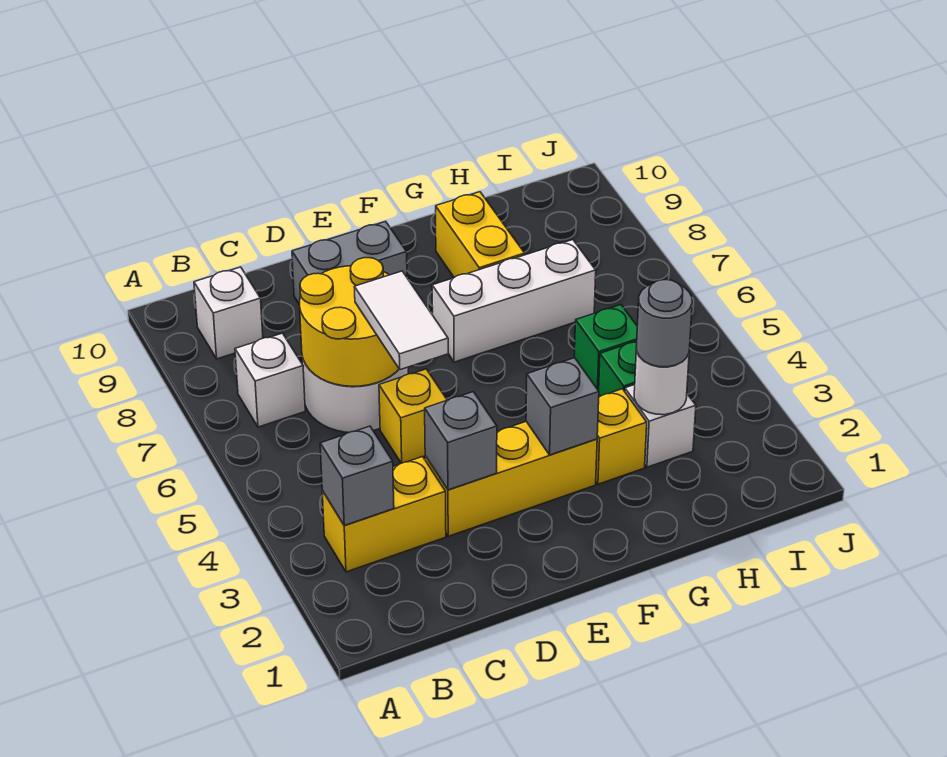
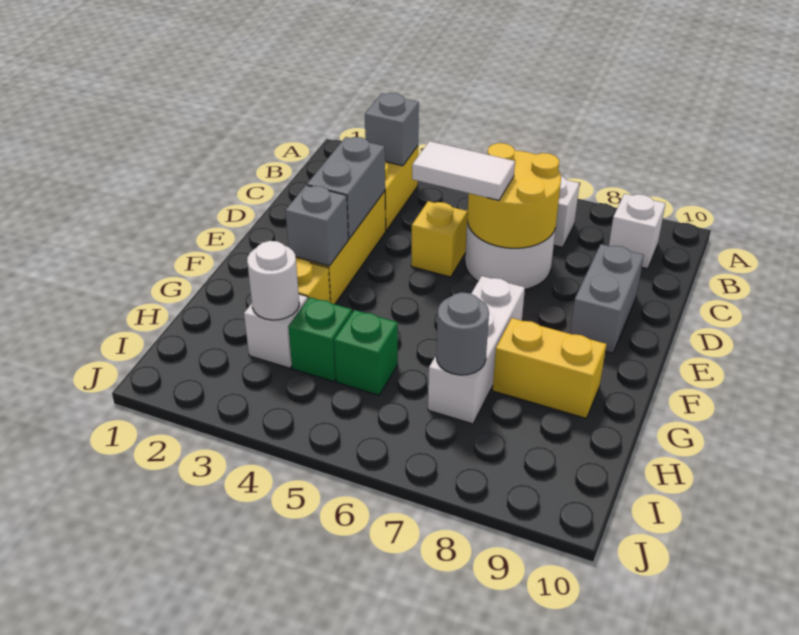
grey brick D3 level 2 -> grey brick D3:E3 level 2
grey round brick H3 level 3 -> grey round brick H7 level 2

